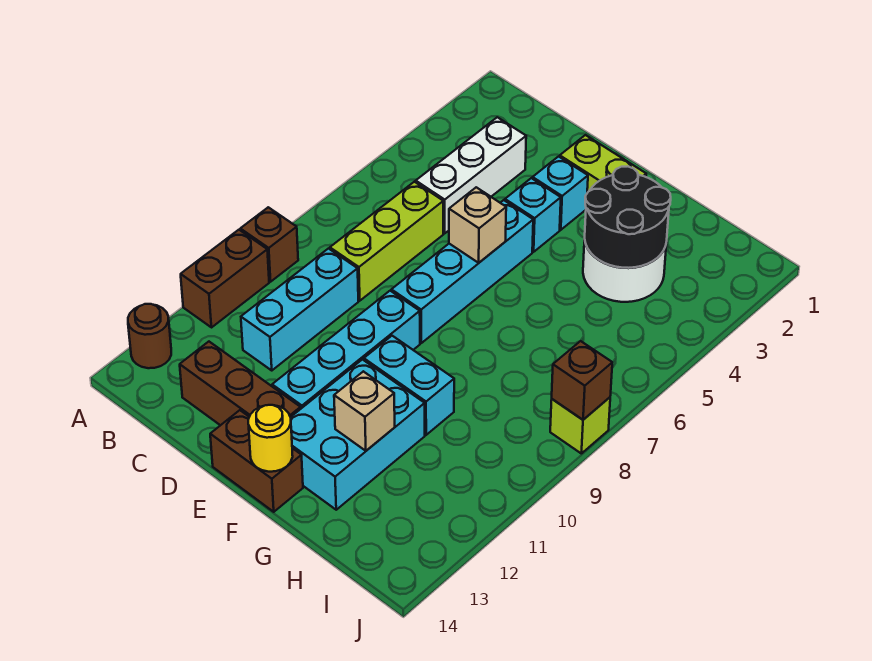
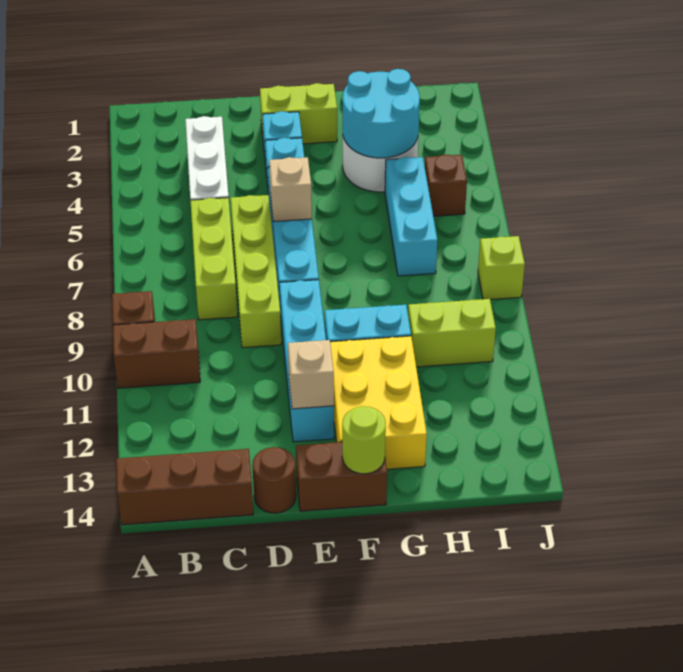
brown brick A10:A11 level 1 -> brown brick A10:B10 level 1
brown round brick A13 level 1 -> brown round brick D14 level 1
cyan brick C9:C11 level 1 -> cyan brick H5:H7 level 1
brown brick C13:E13 level 1 -> brown brick A14:C14 level 1
none -> lime brick D6:D9 level 1
cyan brick F11:G13 level 1 -> yellow brick F11:G13 level 1
yellow round brick F14 level 2 -> lime round brick F14 level 2
black round brick G3:H4 level 2 -> cyan round brick G3:H4 level 2
tan brick G12 level 2 -> tan brick E12 level 2
none -> lime brick H10:I10 level 1
brown brick J8 level 2 -> brown brick I5 level 1

